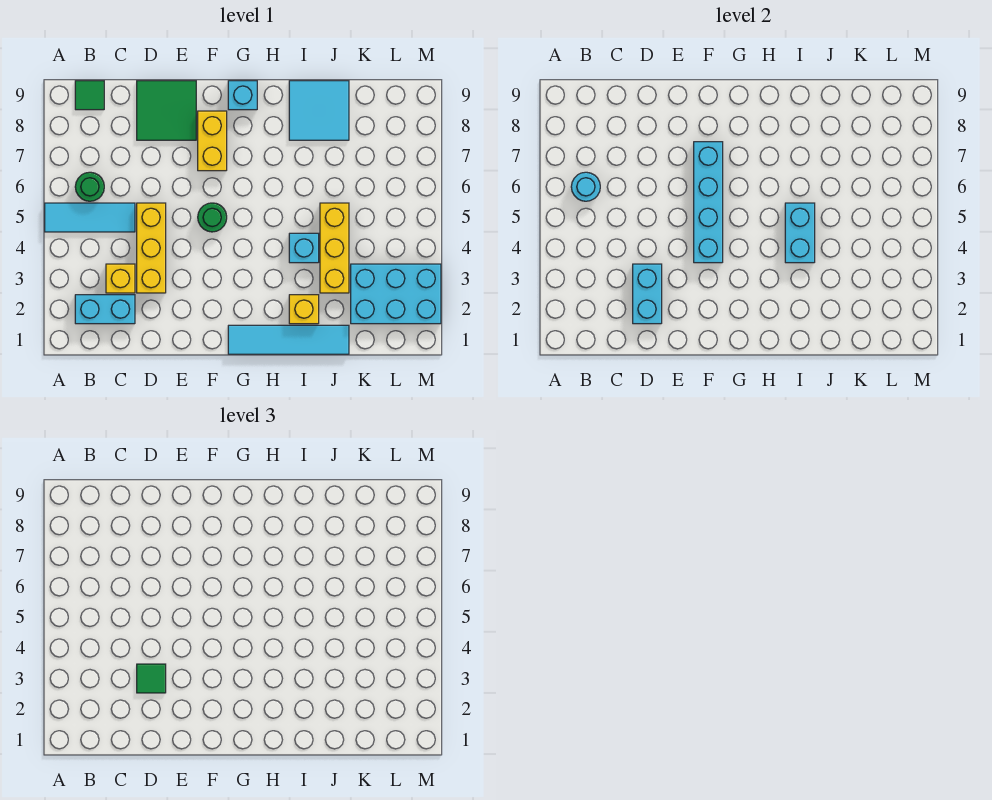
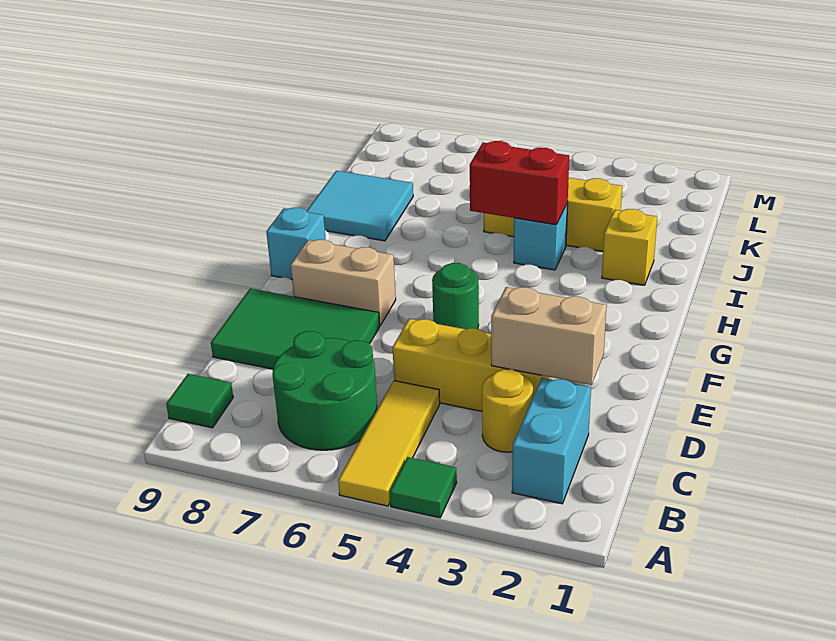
cyan tile A5:C5 level 1 -> yellow tile A5:C5 level 1
green round brick B6 level 1 -> green round brick B6:C7 level 1
cyan round brick B6 level 2 -> none
yellow brick C3 level 1 -> yellow round brick C3 level 1
cyan brick D2:D3 level 2 -> tan brick D2:D3 level 2
green tile D3 level 3 -> green tile A4 level 1
green tile D8:E9 level 1 -> green tile D7:E9 level 1
cyan brick F4:F7 level 2 -> none
yellow brick F7:F8 level 1 -> tan brick F7:F8 level 1
cyan tile G1:J1 level 1 -> none
cyan brick I4:I5 level 2 -> red brick I4:I5 level 2
cyan brick K2:M3 level 1 -> none

